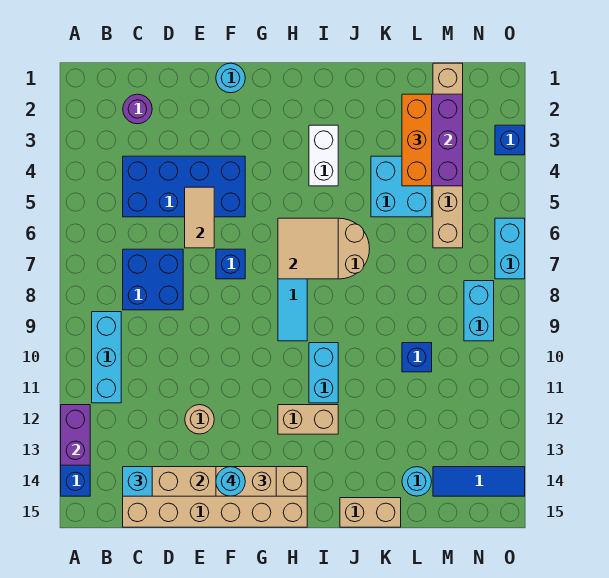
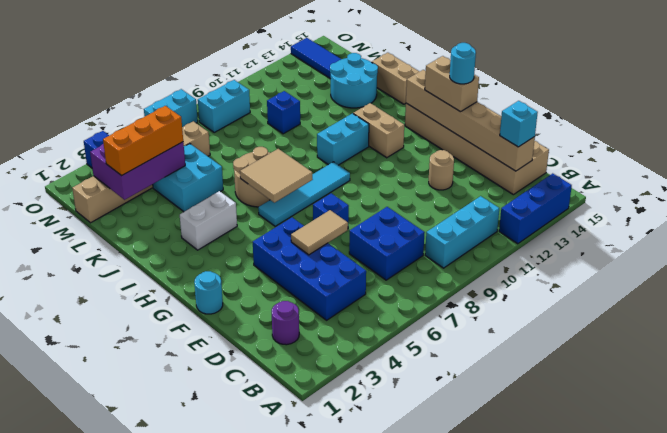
purple brick A12:A13 level 2 -> none
cyan round brick L14 level 1 -> cyan round brick K13:L14 level 1

